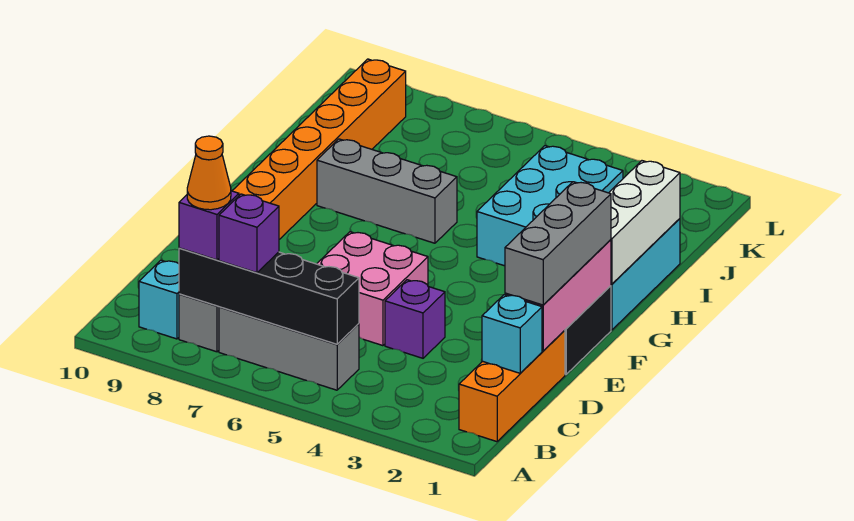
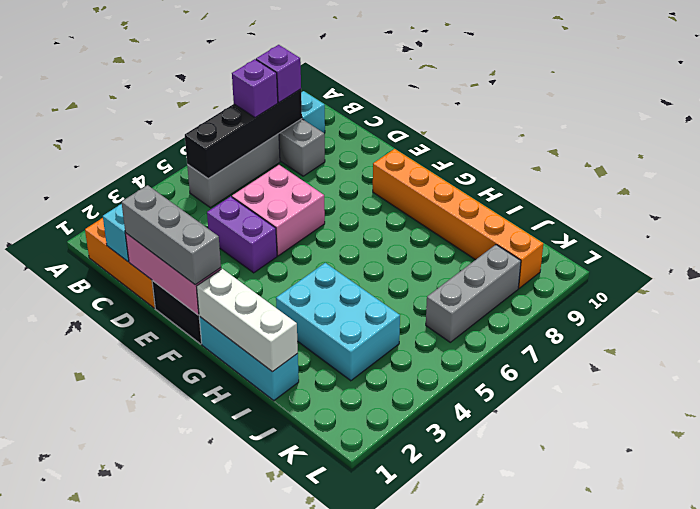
orange cone B8 level 4 -> none
purple brick D4 level 1 -> purple brick D4:E4 level 1
grey brick H6:H8 level 1 -> grey brick K6:K8 level 1

